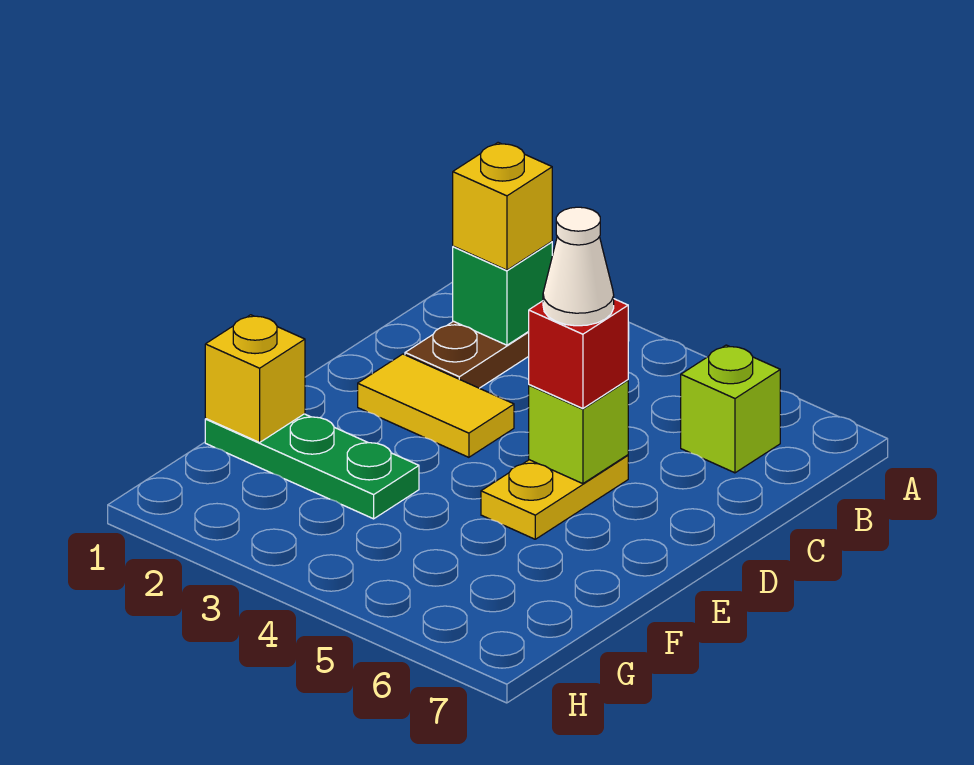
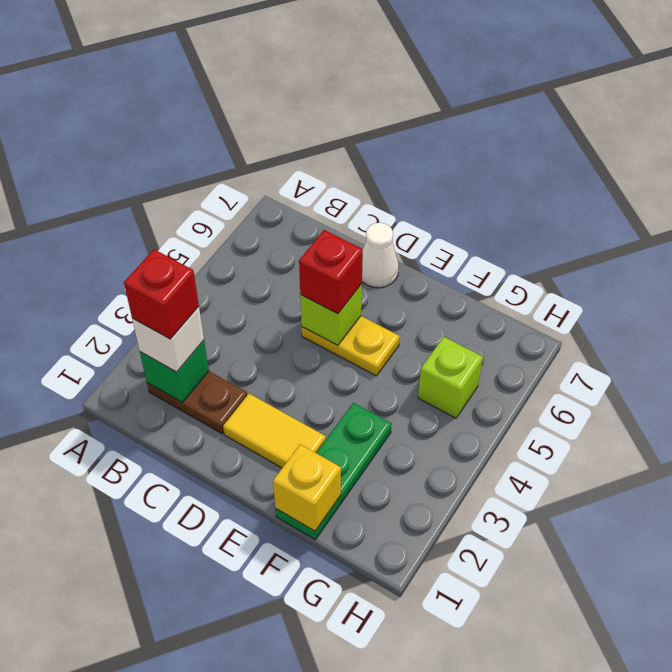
yellow brick B2 level 3 -> white brick B2 level 3
none -> red brick B2 level 4
lime brick B6 level 1 -> lime brick G5 level 1
yellow tile D2:D3 level 1 -> yellow tile D2:E2 level 1
white cone D5 level 4 -> white cone D7 level 1

